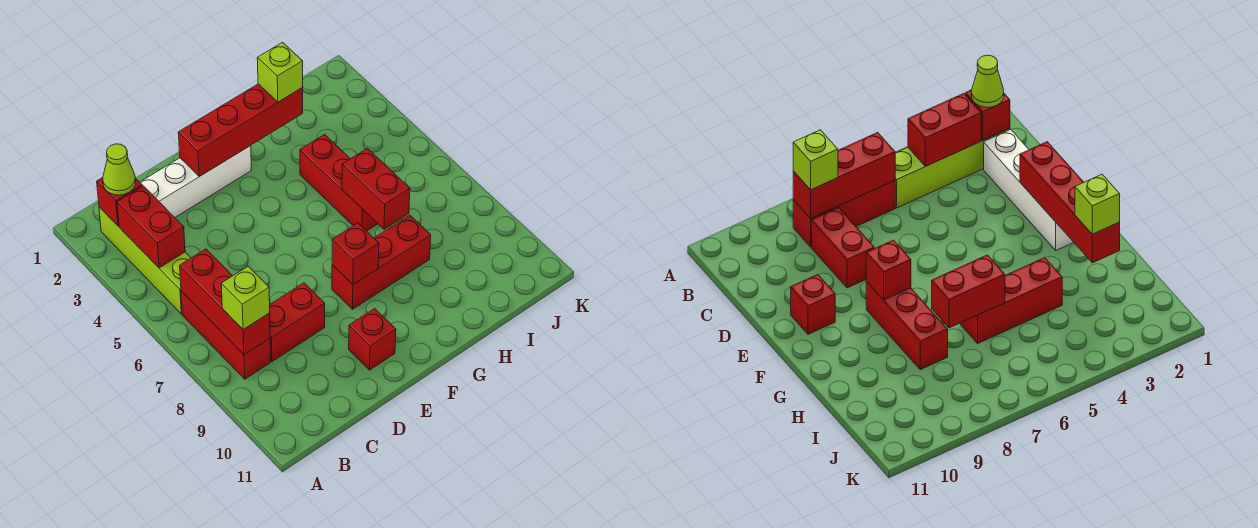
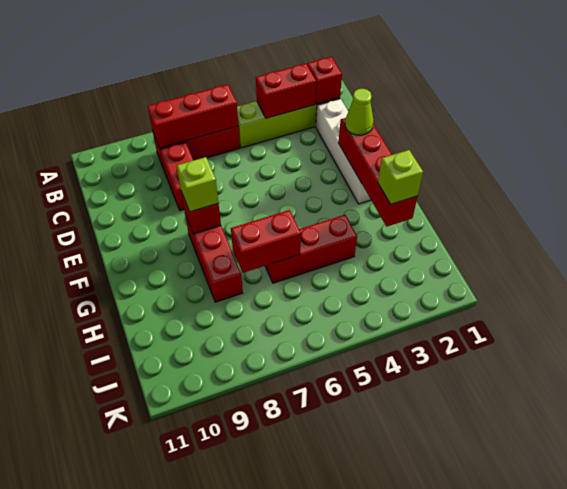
lime cone B2 level 3 -> lime cone E2 level 3
lime brick B8 level 3 -> lime brick F8 level 3
red brick E10 level 1 -> none

